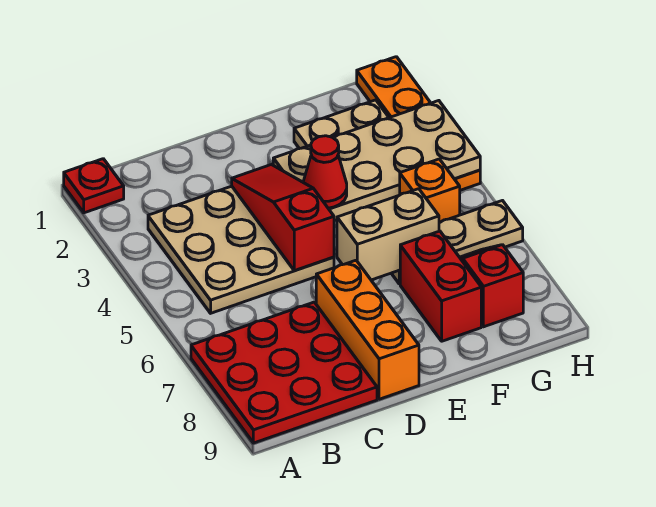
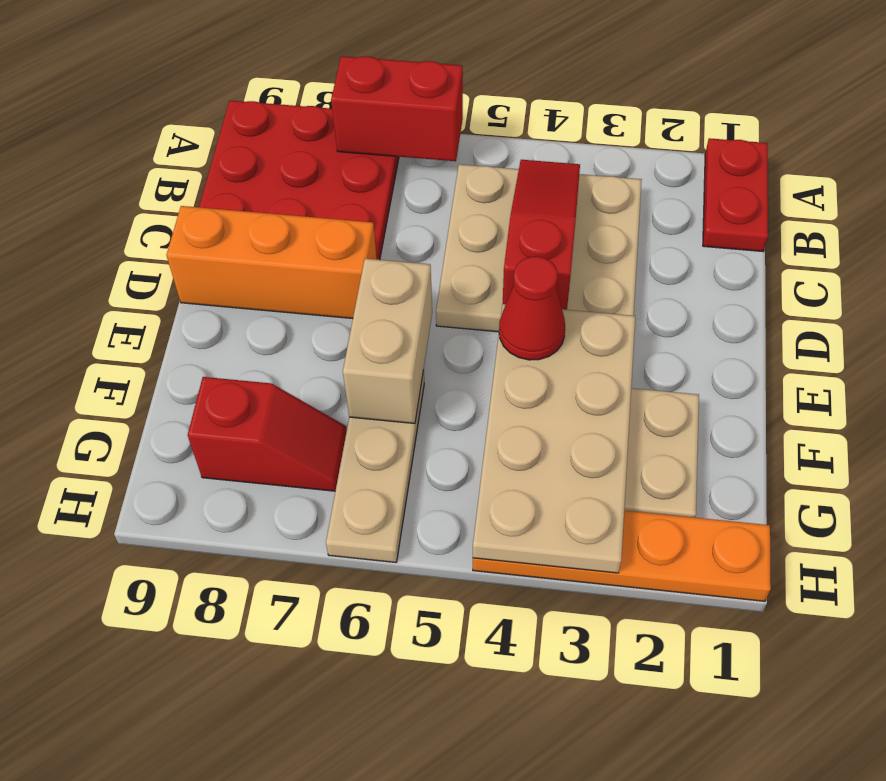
red plate A1 level 1 -> red plate A1:B1 level 1
red slope D3:D5 level 2 top 5 -> red slope B4:D4 level 2 top D
red brick F7:F8 level 1 -> red brick A6:A7 level 2
orange brick G5 level 1 -> none

